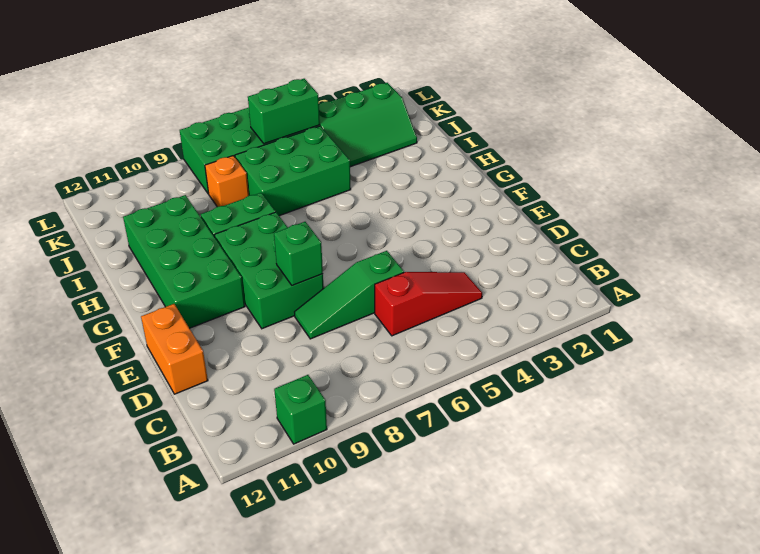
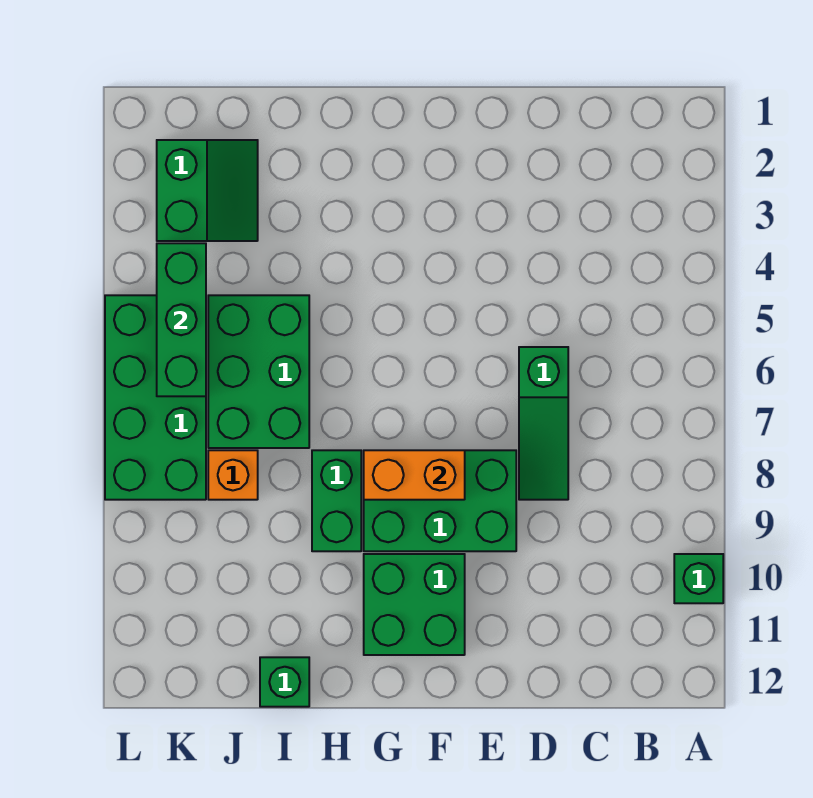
red slope C4:C6 level 1 top 6 -> none
orange brick D12:E12 level 1 -> orange brick F8:G8 level 2
green brick E8 level 2 -> green brick I12 level 1
green brick F10:I11 level 1 -> green brick F10:G11 level 1
green slope J2:K4 level 1 top K -> green slope J2:K3 level 1 top K
green brick K5:K6 level 2 -> green brick K4:K6 level 2

